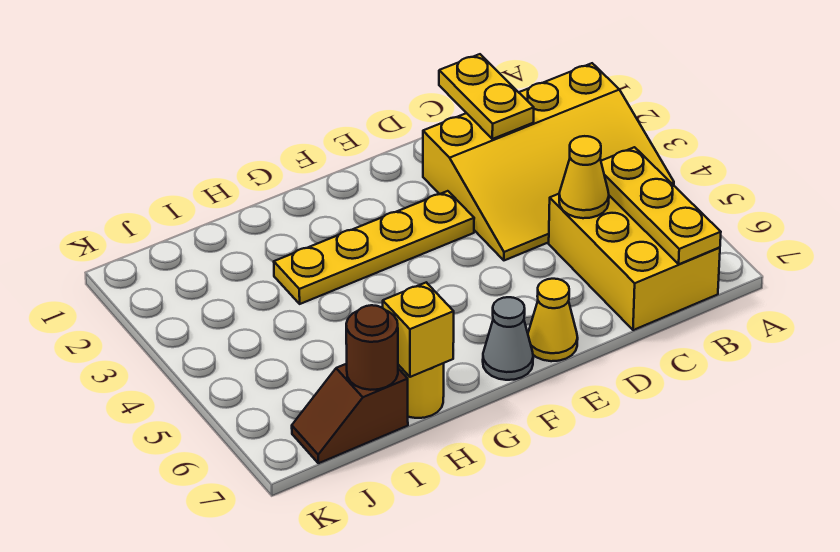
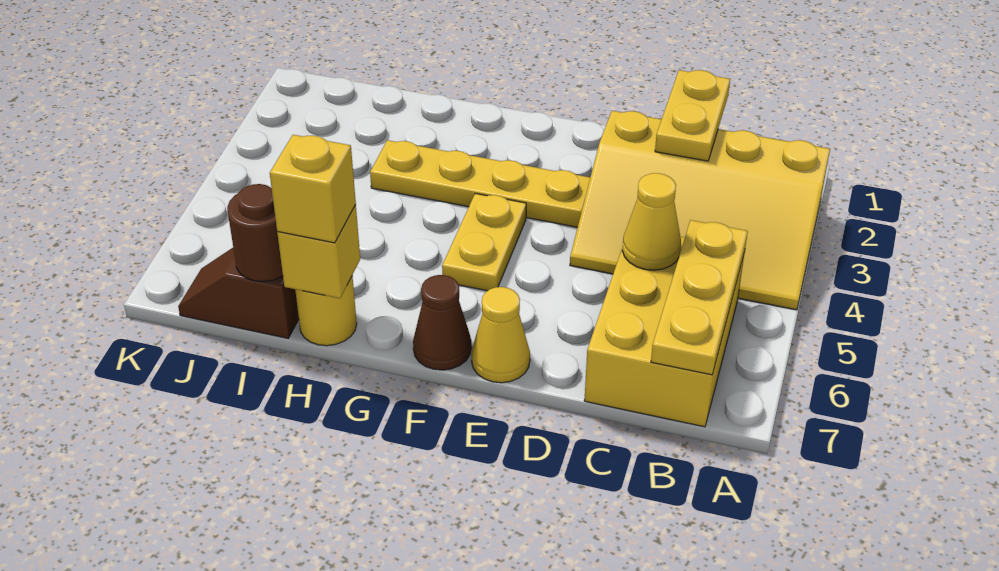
none -> yellow plate F4:F5 level 1
grey cone F7 level 1 -> brown cone F7 level 1
none -> yellow brick H7 level 3

